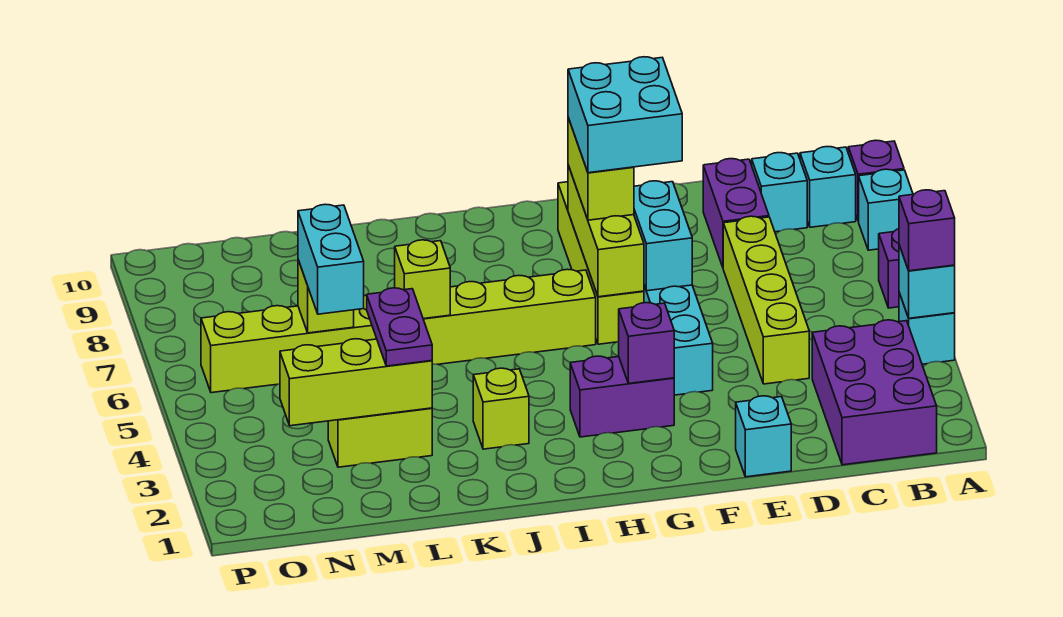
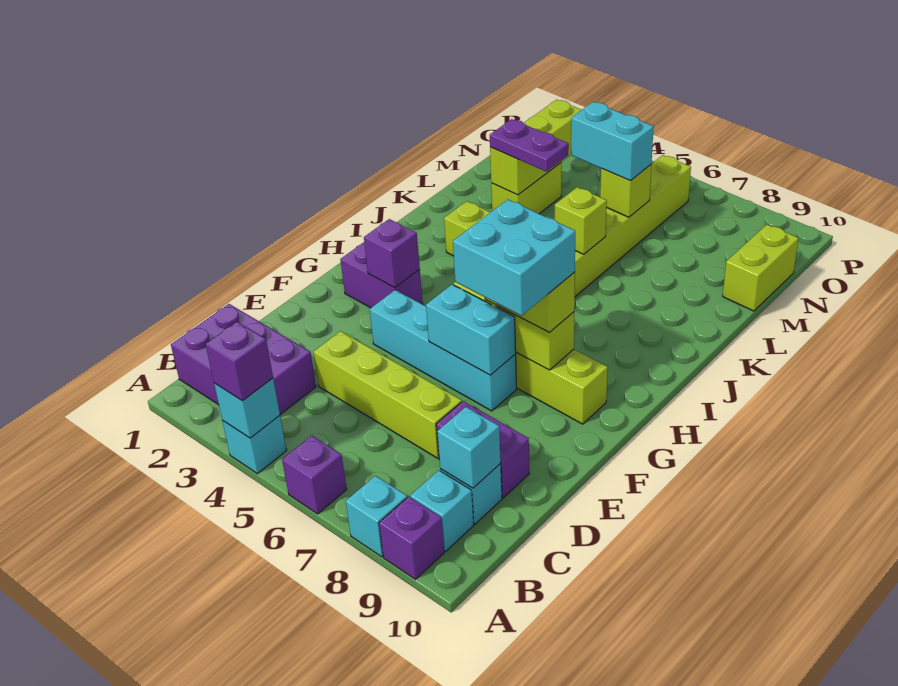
cyan brick E1 level 1 -> cyan brick C9 level 2
purple brick G3:H3 level 1 -> purple brick G2:G3 level 1
none -> lime brick M10:N10 level 1

